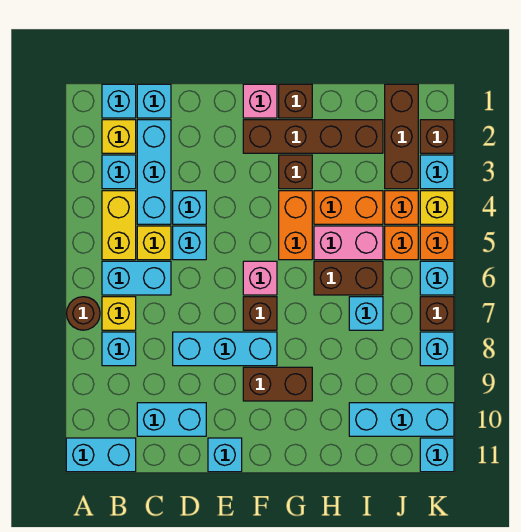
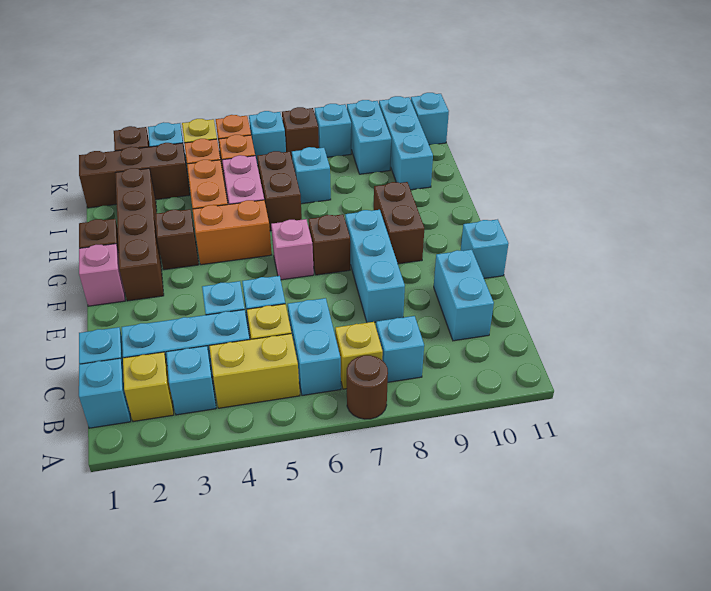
cyan brick A11:B11 level 1 -> cyan brick J9:K9 level 1

